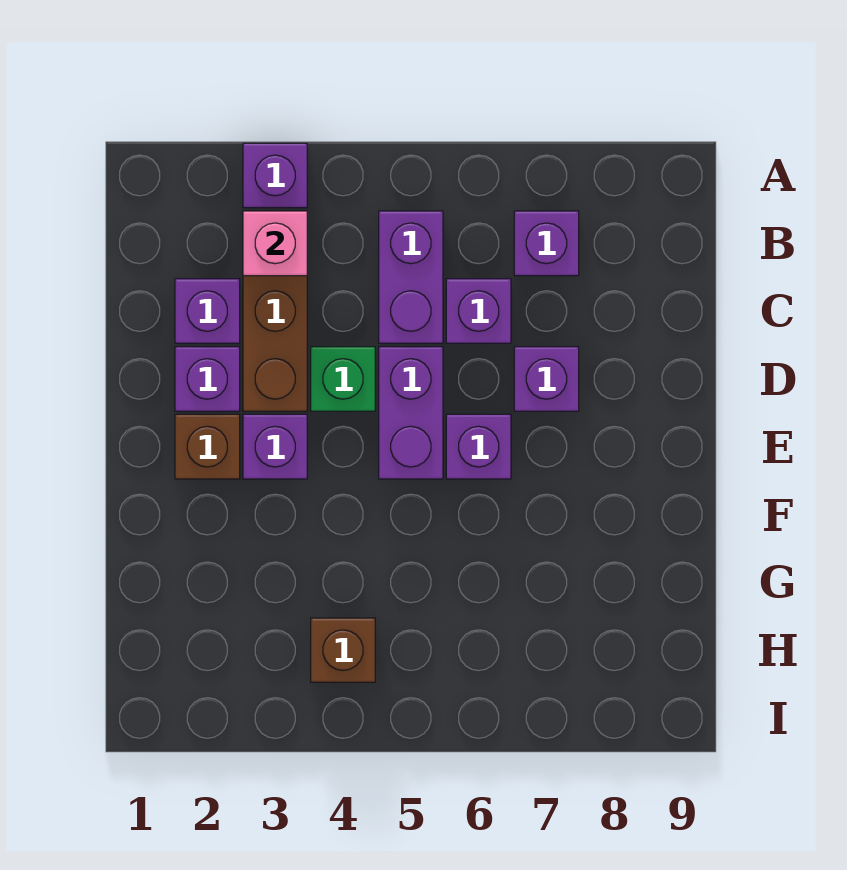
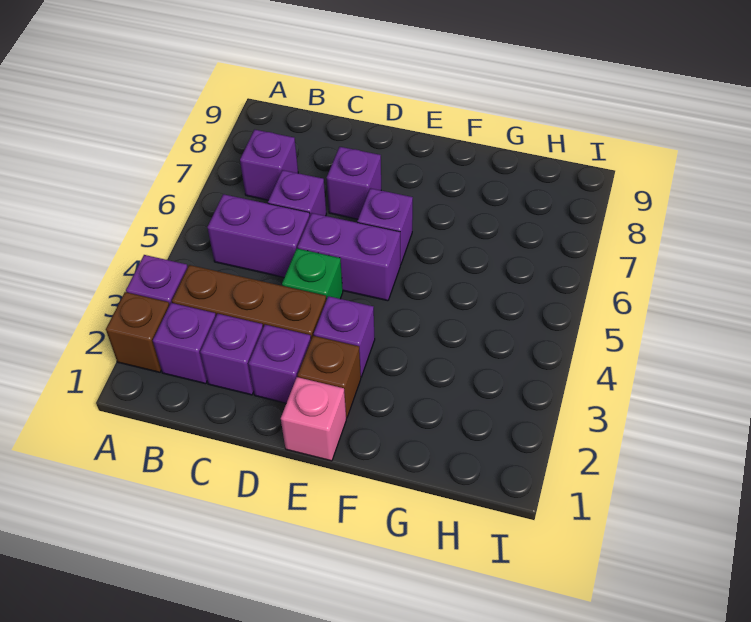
none -> purple brick B2 level 1
pink brick B3 level 2 -> pink brick E1 level 1
brown brick H4 level 1 -> brown brick A2 level 1

